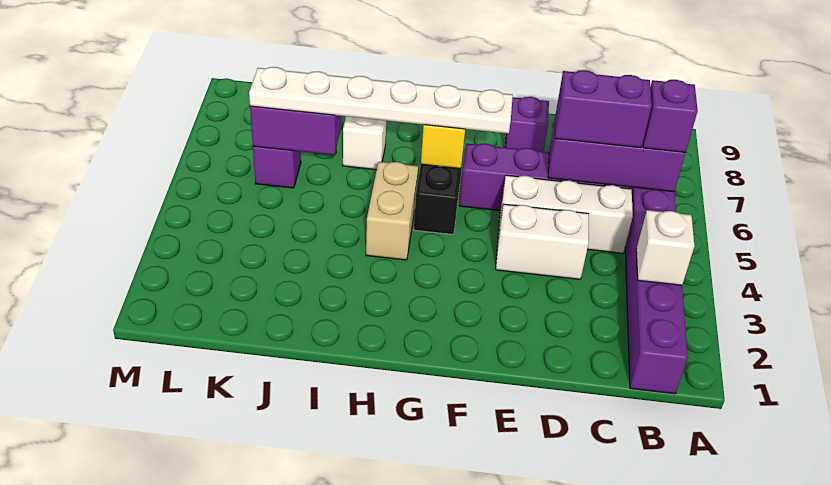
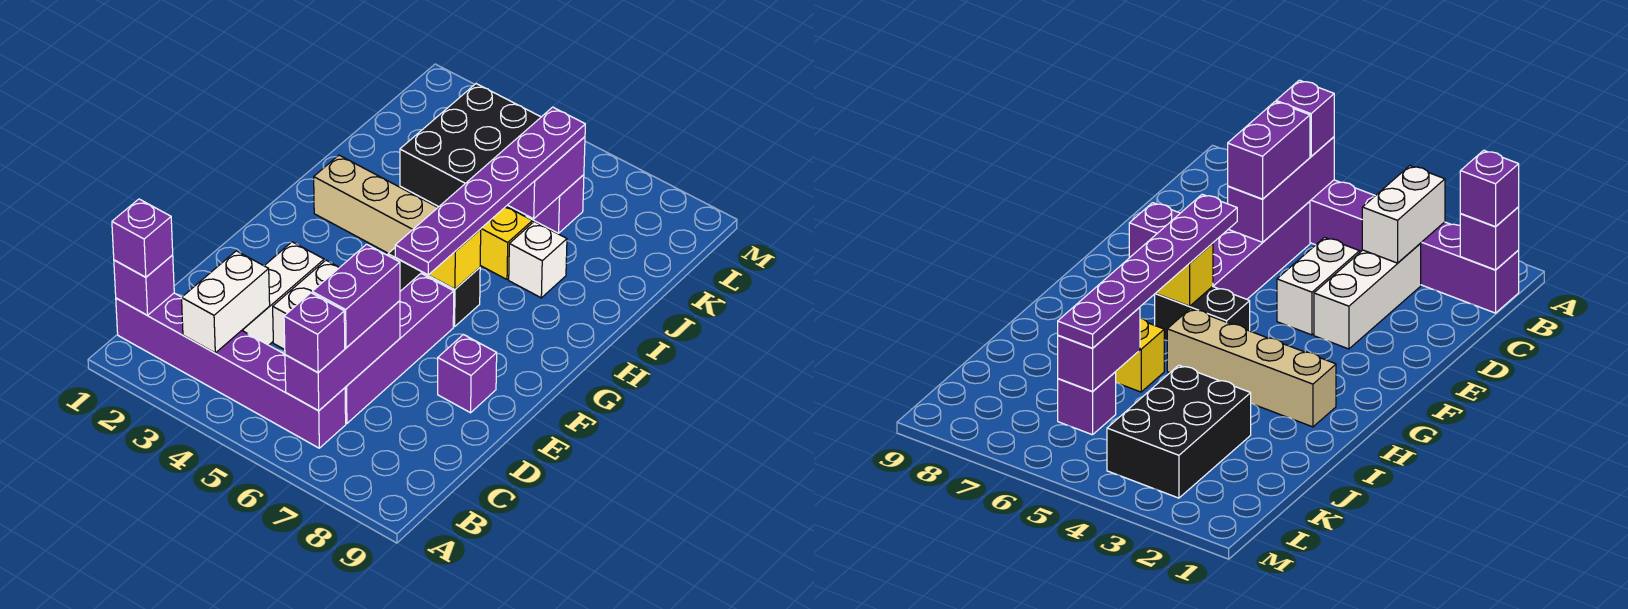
none -> purple brick B1 level 2
none -> purple brick B1 level 3
white brick B3 level 2 -> white brick B3:C3 level 2
white brick C5:E5 level 1 -> white brick C3:E3 level 1
white plate F6:K6 level 3 -> purple plate F6:K6 level 3
tan brick H4:H5 level 1 -> tan brick H2:H5 level 1
none -> yellow brick I6 level 1
none -> black brick J3:L4 level 1

